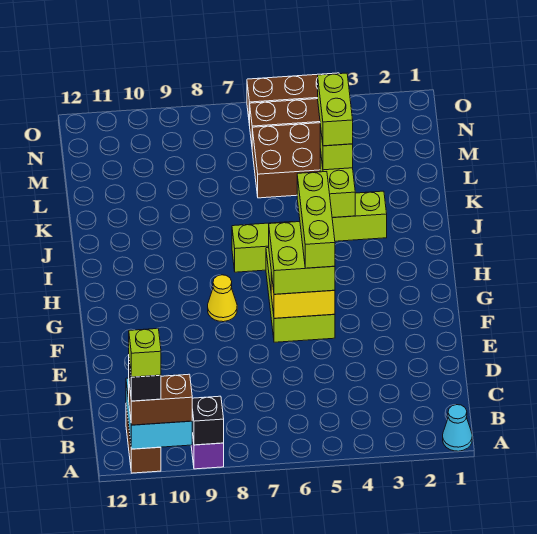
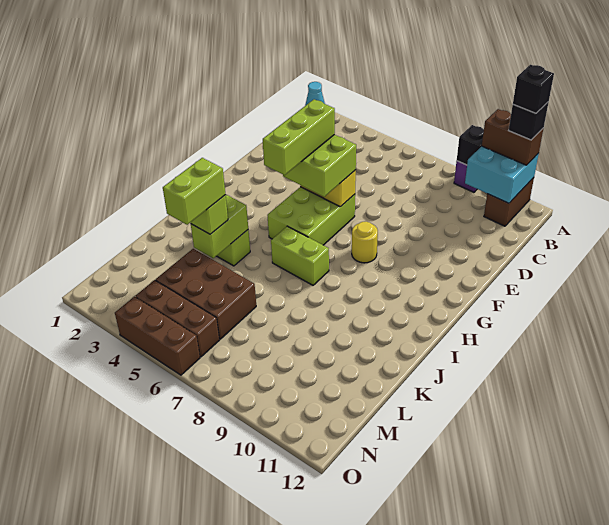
lime brick A11 level 5 -> black brick A11 level 5
yellow cone G8 level 1 -> yellow round brick G8 level 1

